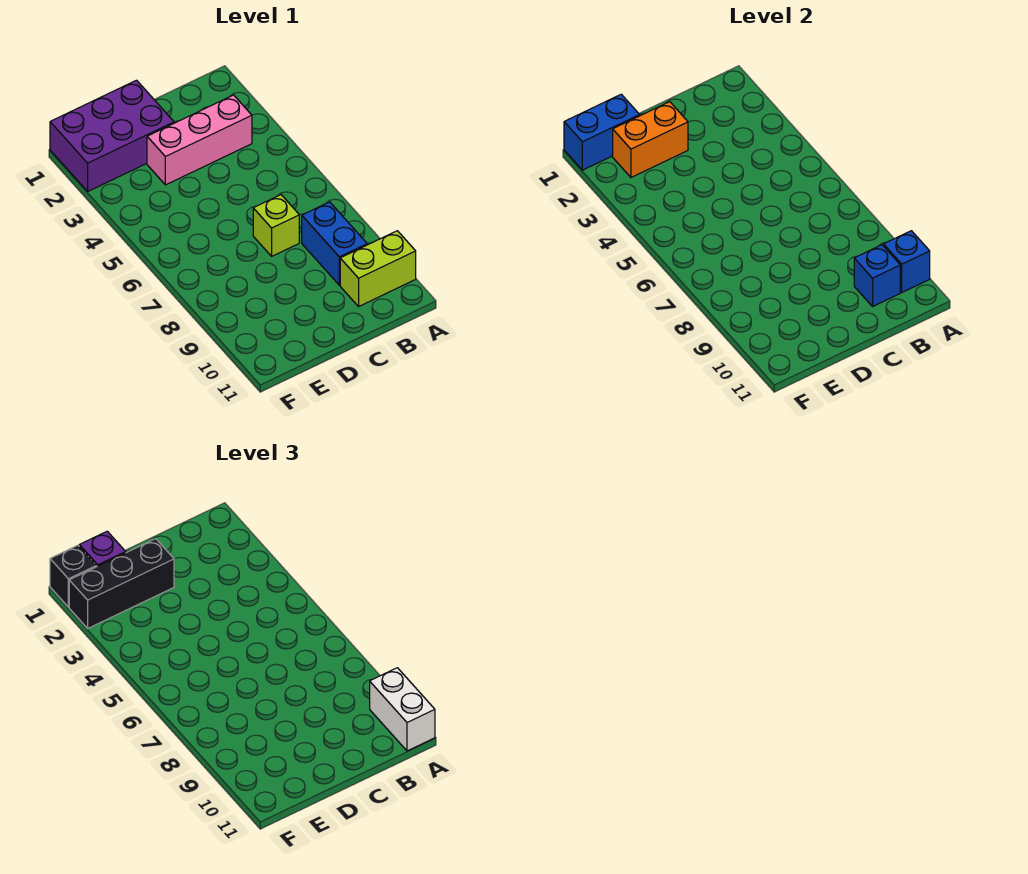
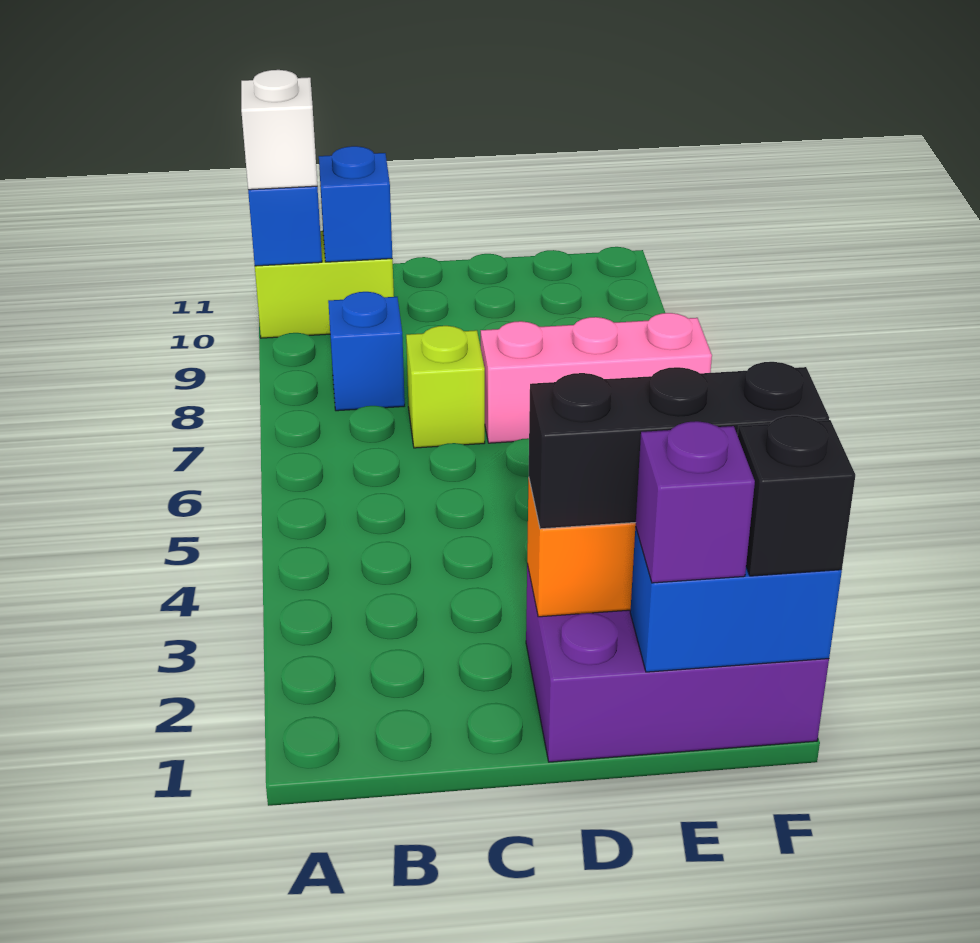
white brick A10:A11 level 3 -> white brick A10 level 3
pink brick B3:D3 level 1 -> pink brick D7:F7 level 1
blue brick B8:B9 level 1 -> blue brick B8 level 1

